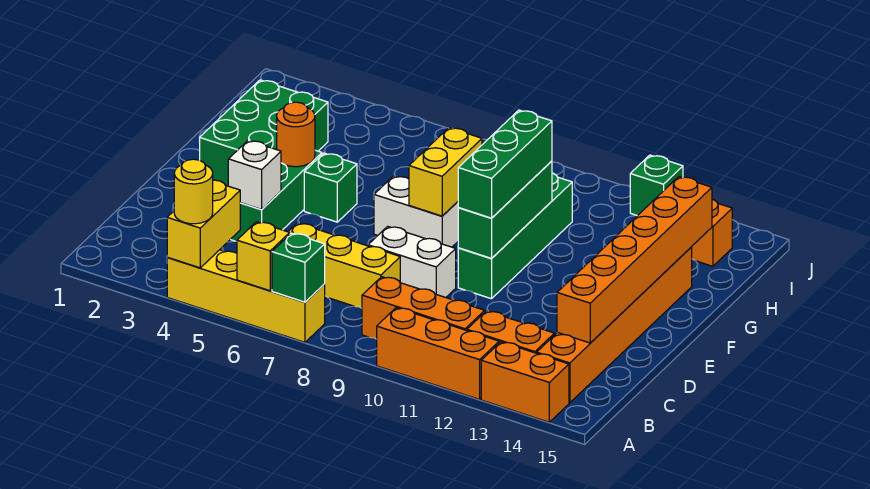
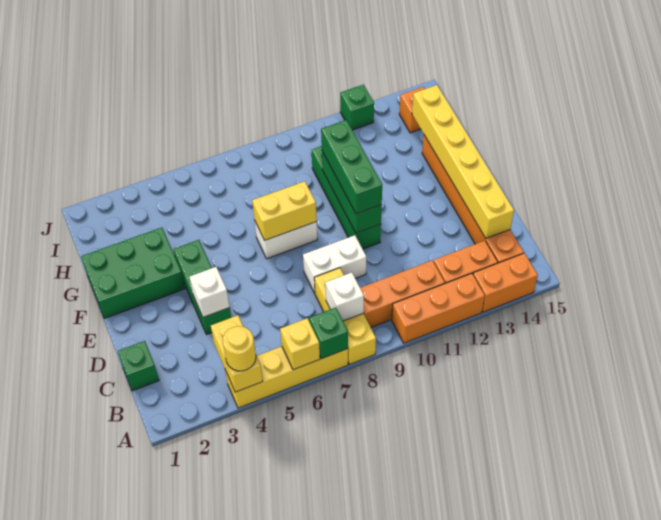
none -> white brick B8 level 2
yellow brick C6:C8 level 1 -> yellow brick A8:C8 level 1
orange brick C14:H14 level 2 -> yellow brick C14:H14 level 2
green brick F2:H3 level 1 -> green brick F1:G3 level 1
orange round brick F4 level 2 -> none
green brick F5 level 1 -> green brick C1 level 1
yellow brick F8:G8 level 2 -> yellow brick F7:F8 level 2

